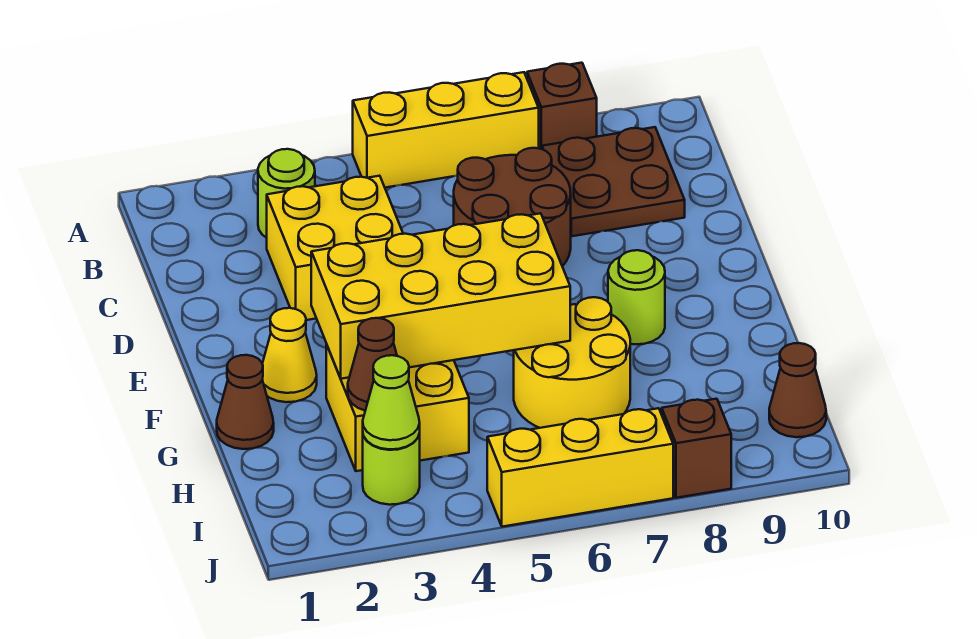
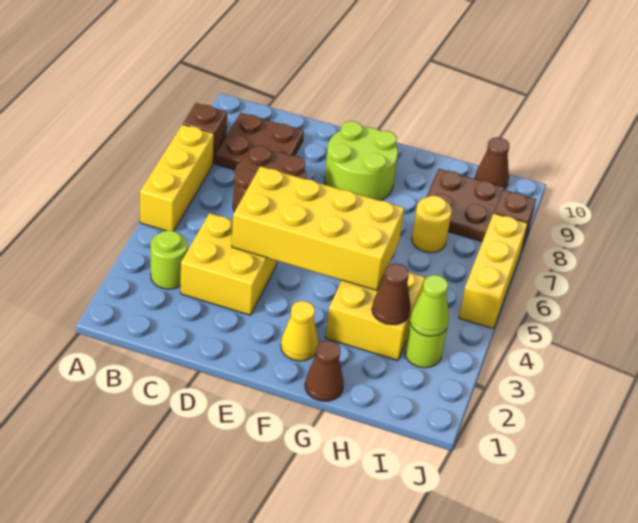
yellow brick F3:G6 level 2 -> yellow brick D4:G5 level 2
lime round brick F8 level 1 -> lime round brick E8:F9 level 1
yellow round brick G6:H7 level 1 -> yellow round brick H7 level 1
none -> brown plate H8:I9 level 1

